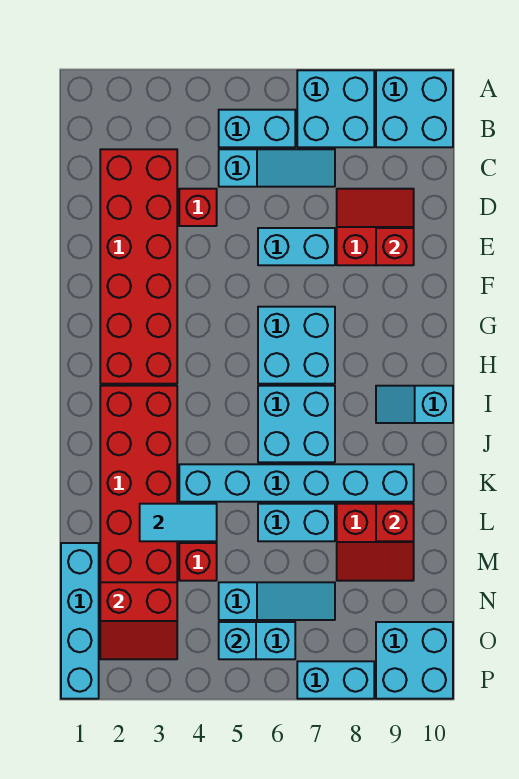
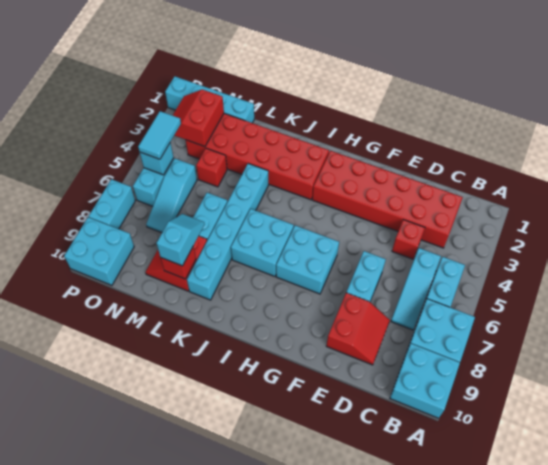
red brick E9 level 2 -> none
cyan slope I9:I10 level 1 top 10 -> cyan slope L8:L9 level 3 top 9
cyan tile L3:L4 level 2 -> cyan tile O4:O5 level 3

